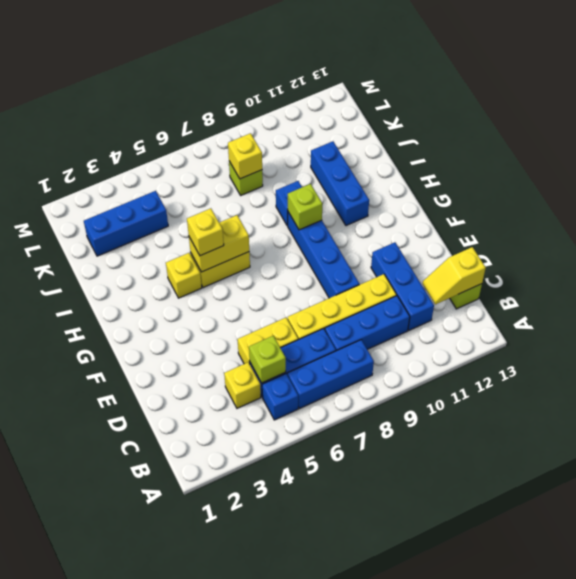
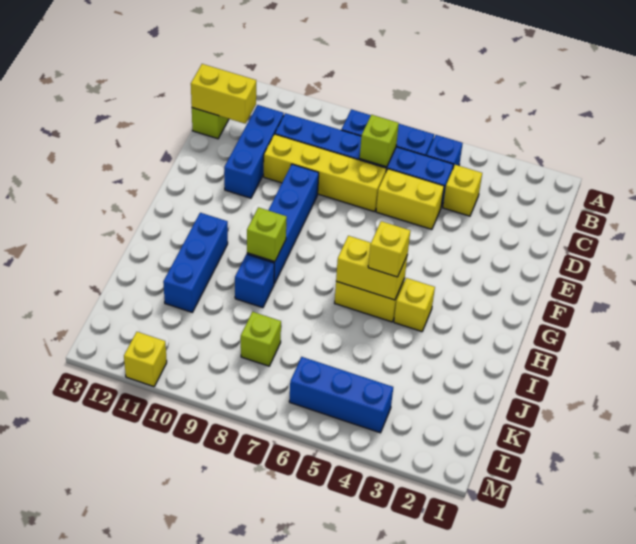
lime brick C5 level 2 -> lime brick C7 level 2
yellow slope C12:C13 level 2 top 13 -> yellow brick C12:C13 level 2
blue brick K2:K4 level 1 -> blue brick L4:L6 level 1
yellow brick K8 level 2 -> yellow brick M11 level 1

